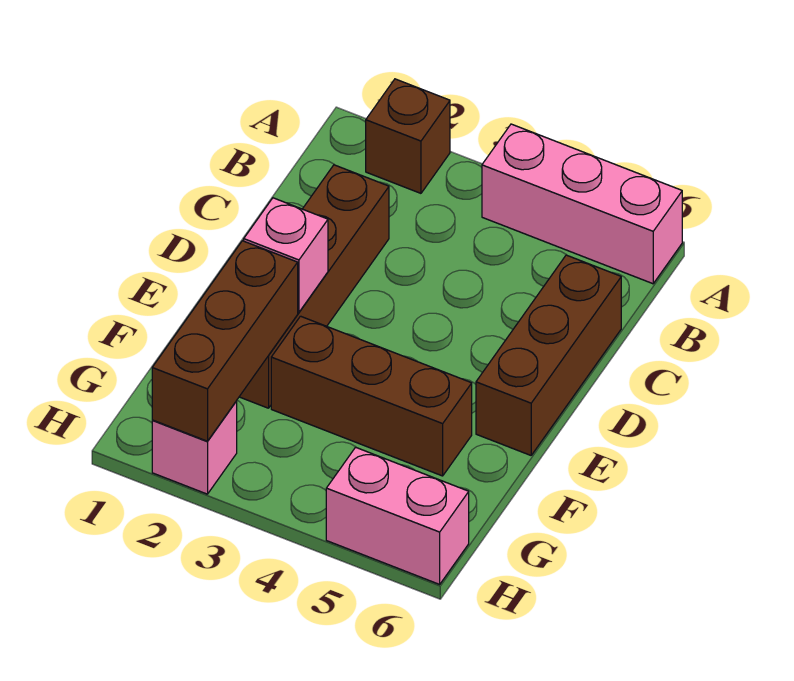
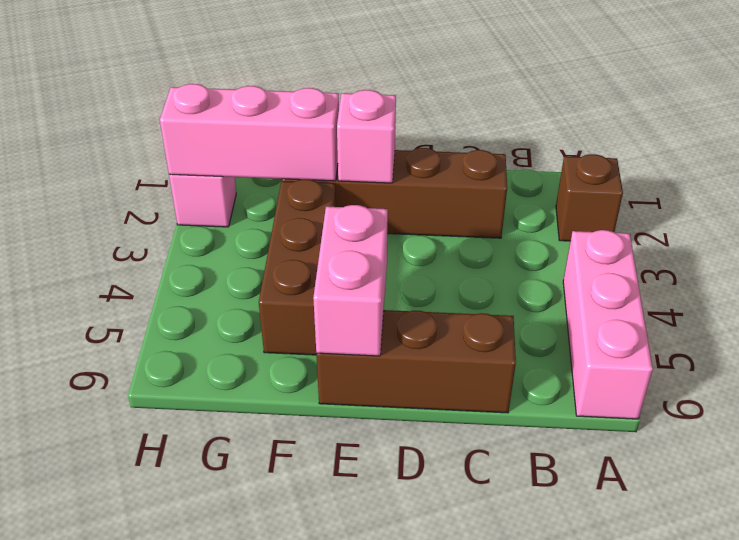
brown brick F2:H2 level 2 -> pink brick F2:H2 level 2
pink brick H5:H6 level 1 -> pink brick E5:E6 level 2

